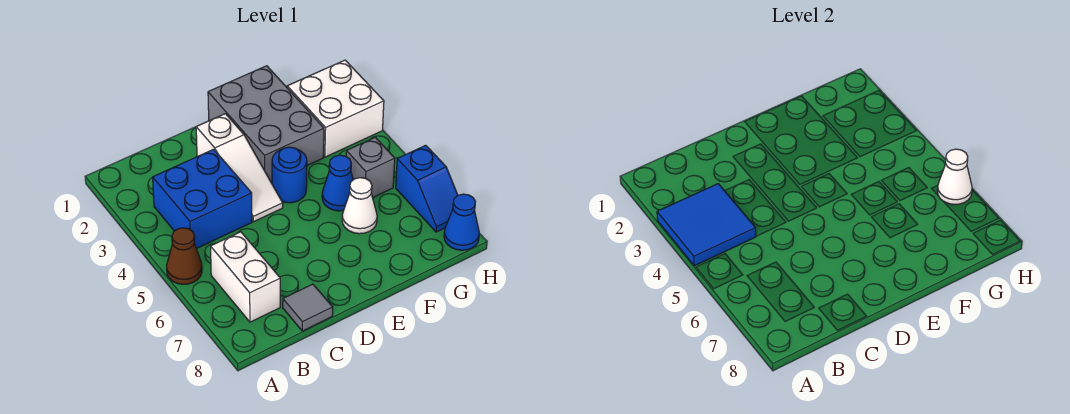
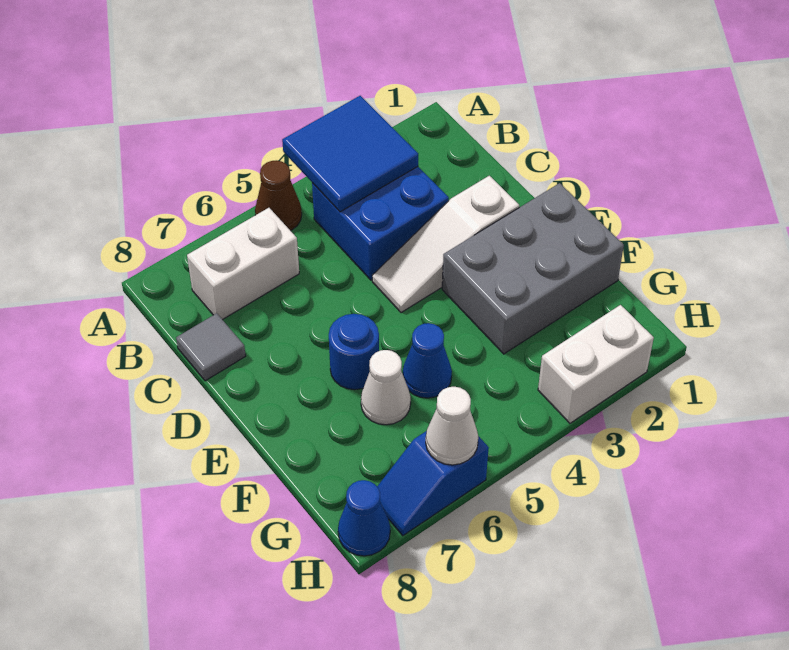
blue round brick E4 level 1 -> blue round brick E6 level 1
white brick G2:H3 level 1 -> white brick H2:H3 level 1
grey brick G5 level 1 -> none

